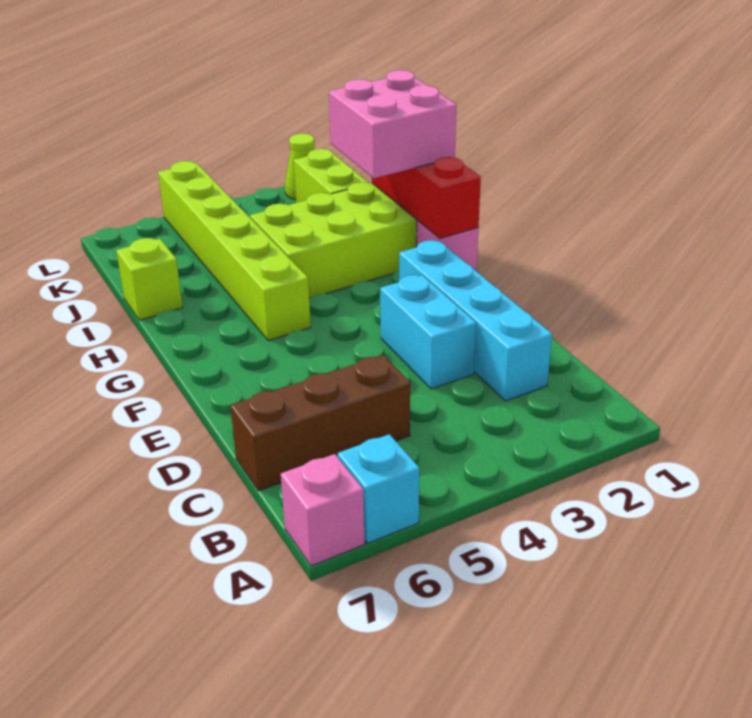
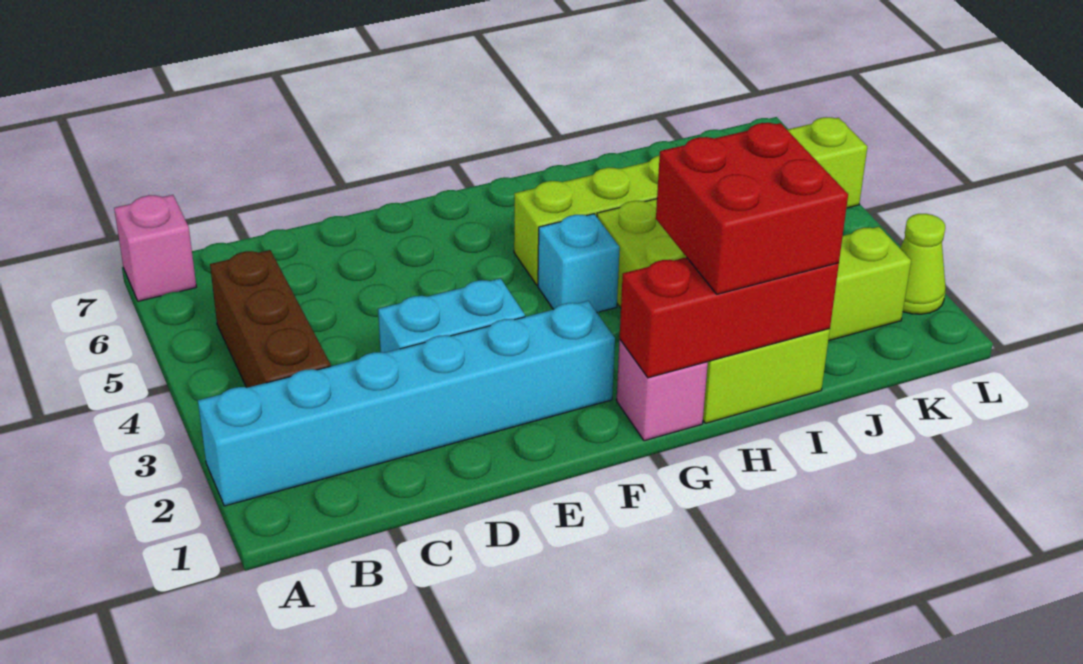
cyan brick A6 level 1 -> cyan brick G4 level 1
cyan brick C2:F2 level 1 -> cyan brick A2:F2 level 1
brown brick C5:C7 level 1 -> brown brick B3:B5 level 1
pink brick H1:I2 level 3 -> red brick H1:I2 level 3
lime brick I7 level 1 -> none

